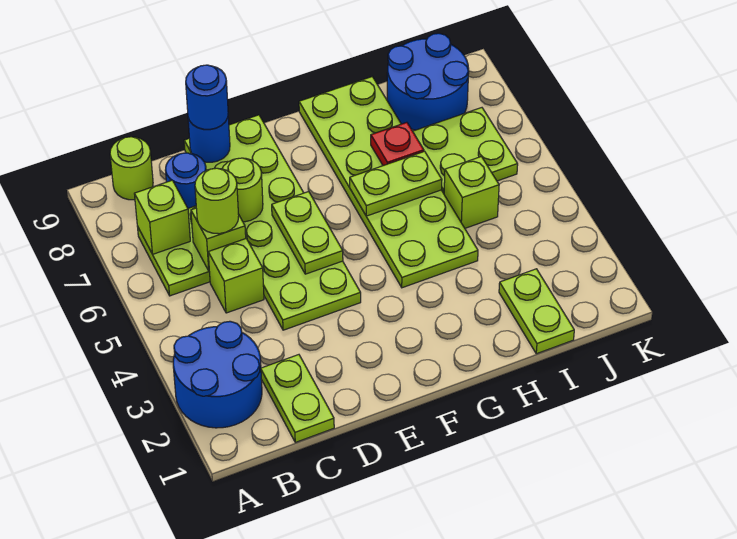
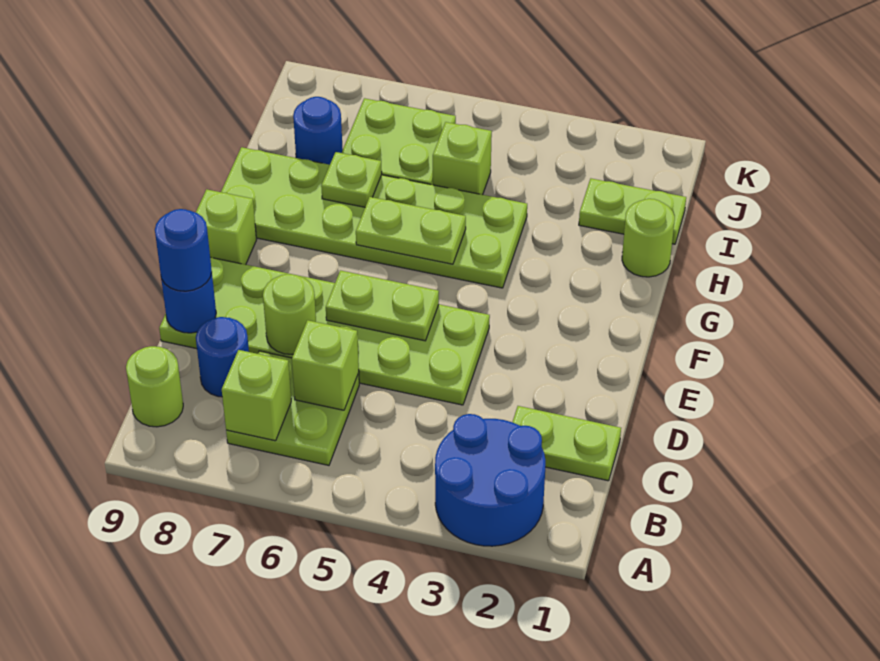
lime brick C5 level 1 -> lime brick F9 level 1
lime round brick C6 level 3 -> lime round brick H1 level 1
lime plate G6:H6 level 2 -> lime plate G5:G6 level 2
red plate H7 level 2 -> lime plate H7 level 2
blue round brick I8:J9 level 1 -> blue round brick I8 level 1

